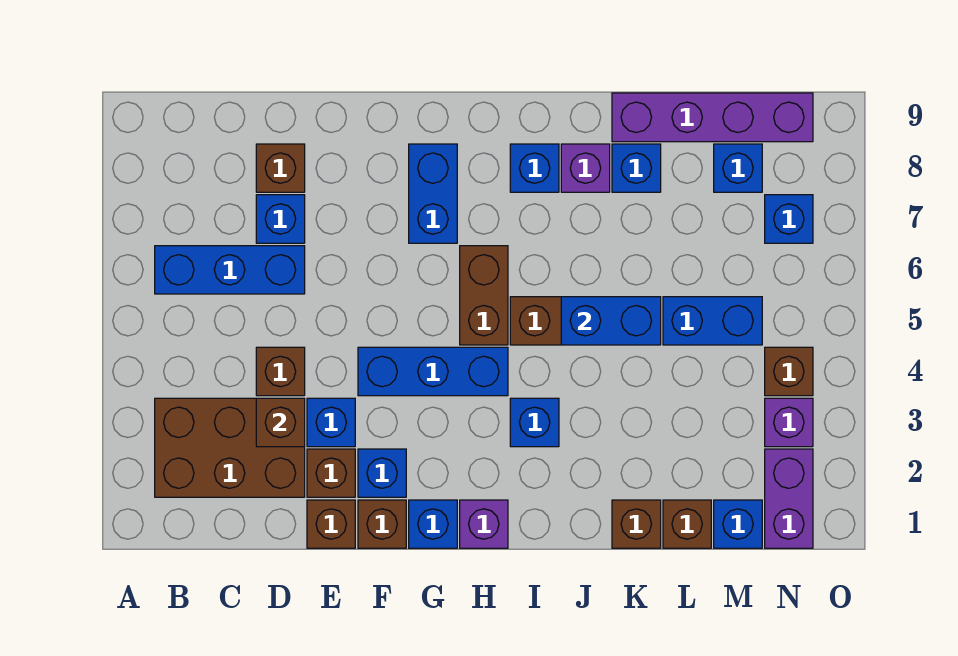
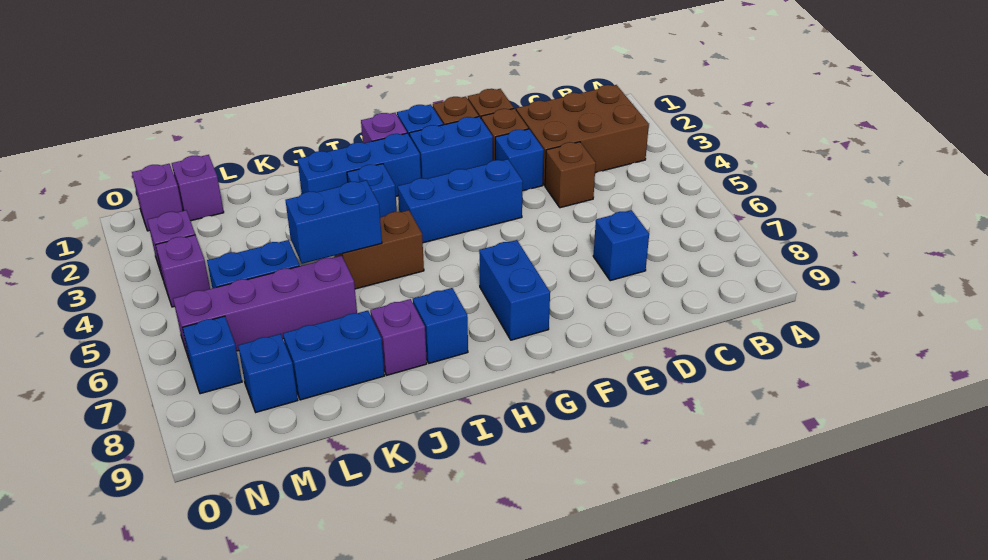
blue brick B6:D6 level 1 -> blue brick H2:J2 level 1
brown brick D3 level 2 -> none
brown brick D8 level 1 -> none
blue brick F2 level 1 -> blue brick F2:G2 level 1
brown brick H5:H6 level 1 -> none
brown brick K1 level 1 -> none
blue brick K8 level 1 -> blue brick K8:L8 level 1
purple brick K9:N9 level 1 -> purple brick K6:N6 level 1
brown brick L1 level 1 -> none
blue brick M1 level 1 -> purple brick M1 level 1
purple brick N1:N2 level 1 -> purple brick N1 level 1
brown brick N4 level 1 -> purple brick N4 level 1

